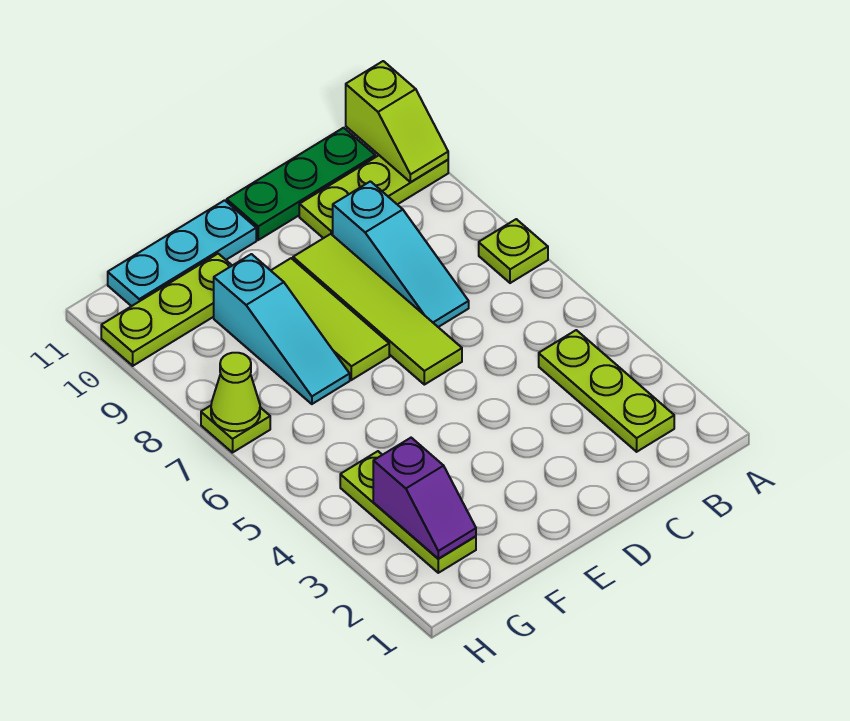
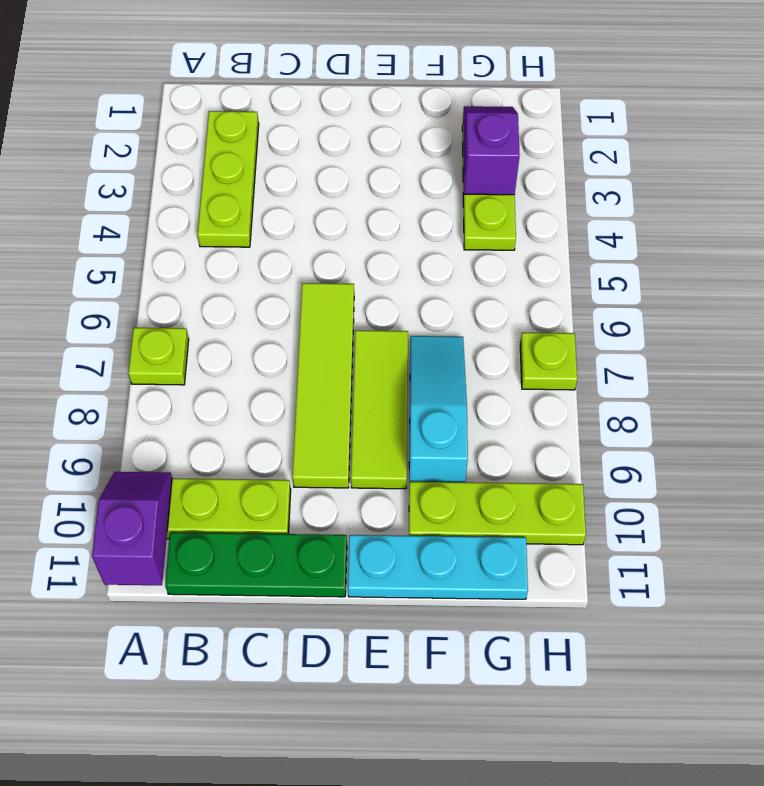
lime slope A10:A11 level 2 top 11 -> purple slope A10:A11 level 2 top 11
cyan slope C7:C9 level 1 top 9 -> none
lime cone H7 level 2 -> none

